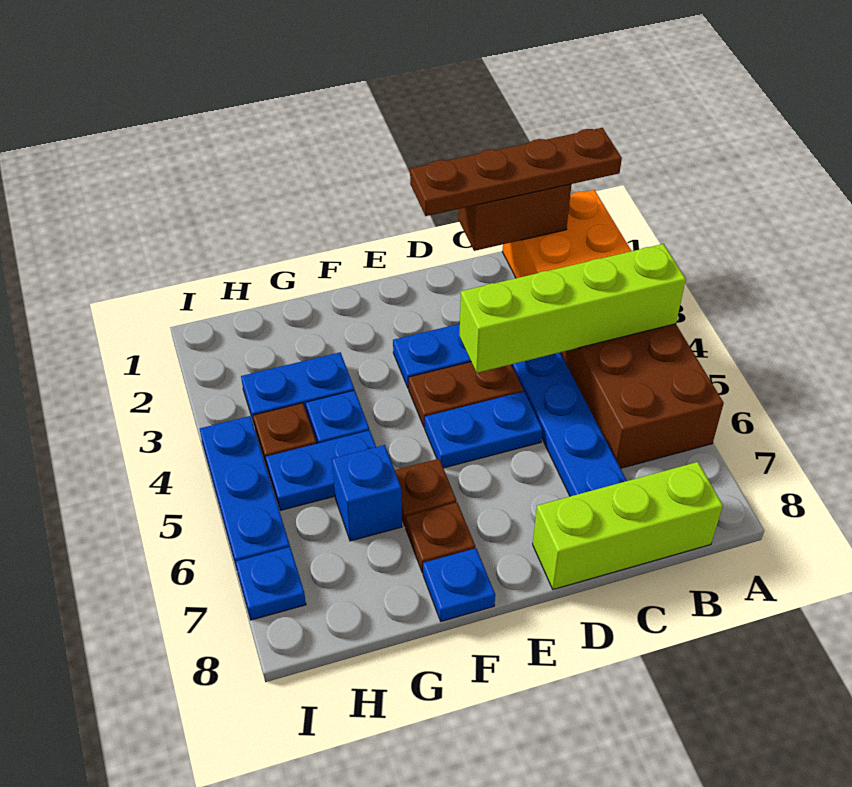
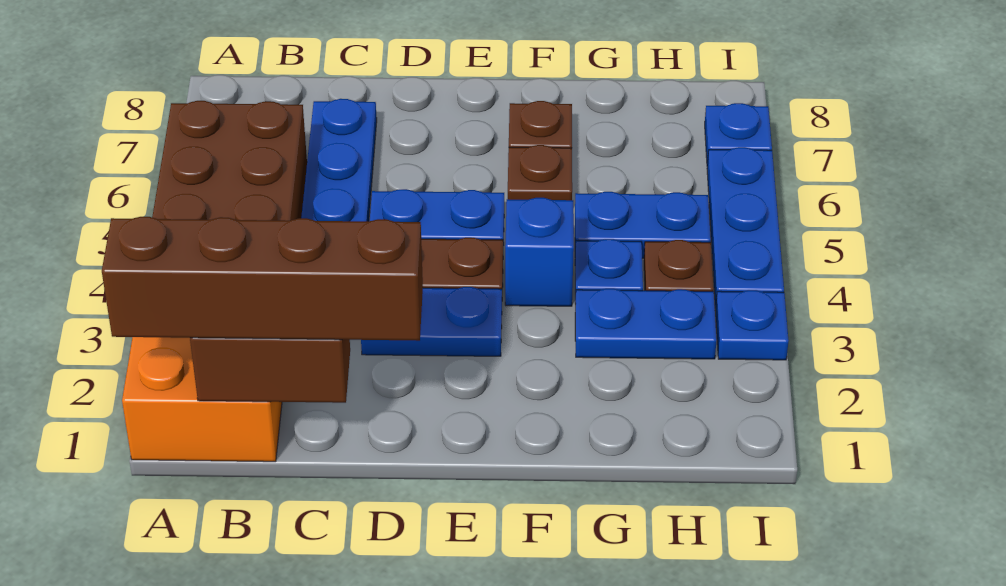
brown plate A1:D1 level 3 -> brown brick A1:D1 level 3
lime brick A4:D4 level 2 -> none
lime brick B8:D8 level 1 -> none
blue plate F8 level 1 -> blue plate I3 level 1
blue brick G6 level 1 -> blue brick F4 level 1

